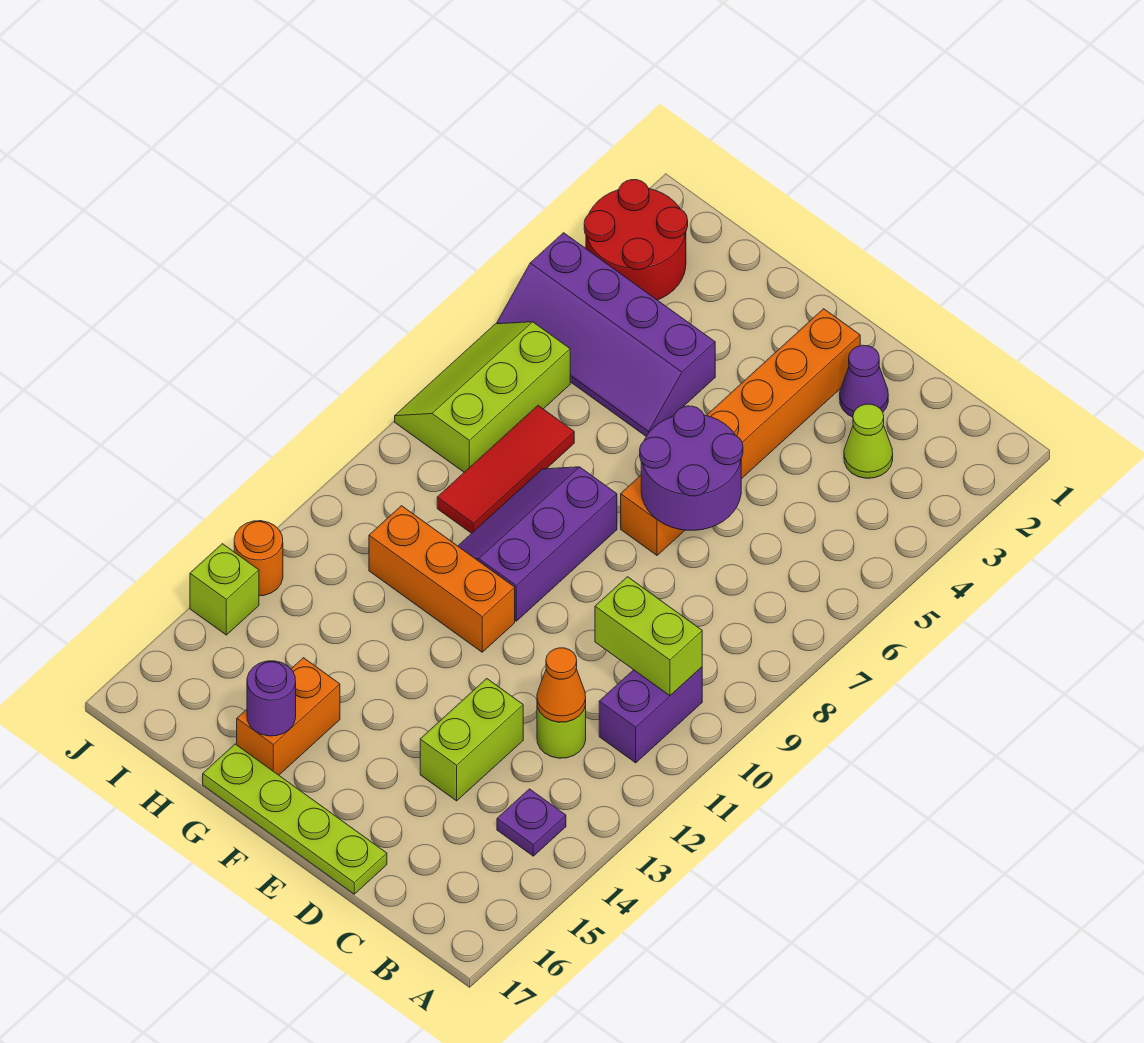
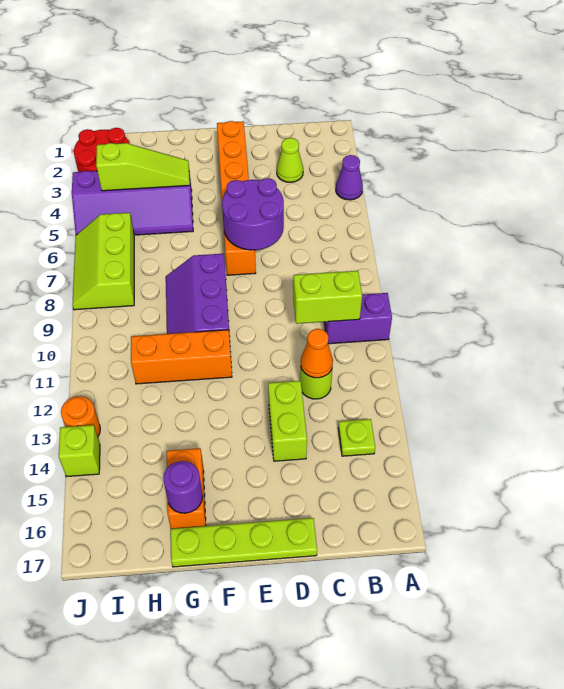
purple brick B10:B11 level 1 -> purple brick A10:B10 level 1
purple plate B14 level 1 -> lime plate B14 level 1
purple cone D2 level 1 -> purple cone A4 level 1
none -> lime slope G4:I4 level 2 top I
red tile H7:H9 level 1 -> none

